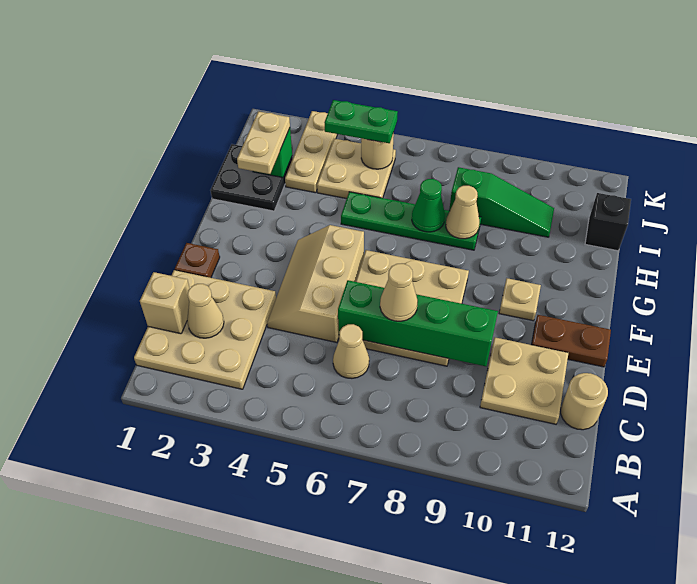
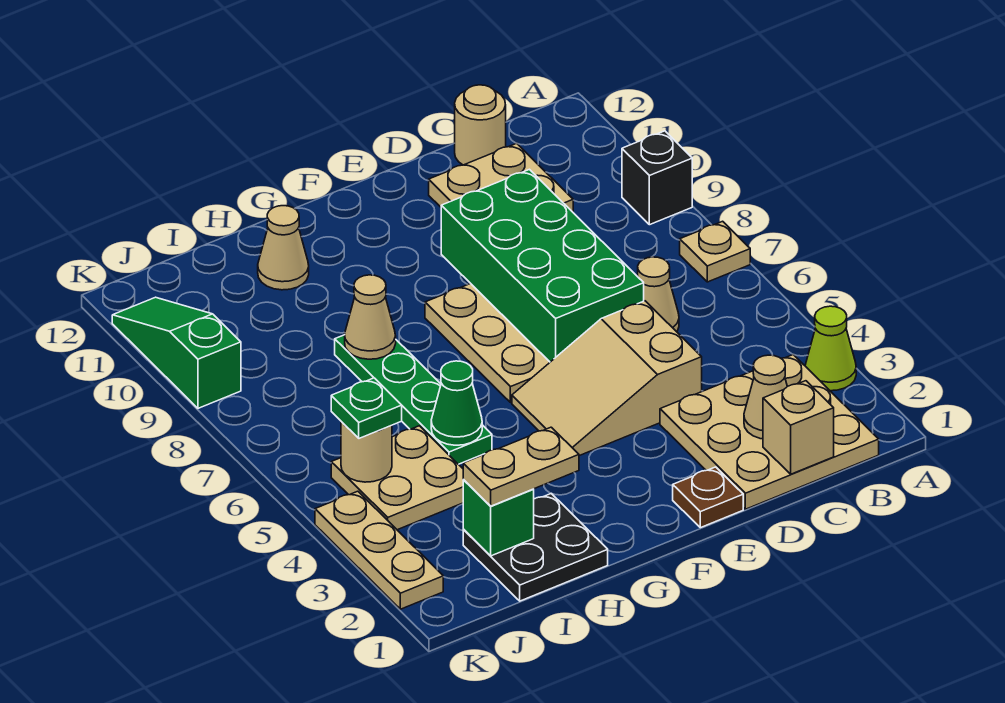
none -> lime cone A3 level 1
tan slope D4:F5 level 1 top 5 -> tan slope D4:F5 level 1 top D
green brick D6:D9 level 2 -> green brick D6:E9 level 2
tan cone D7 level 3 -> tan cone H11 level 1
brown plate E11:E12 level 1 -> none
tan plate F10 level 1 -> tan plate A7 level 1
green cone H7 level 2 -> green cone H5 level 2
tan plate I3:K3 level 1 -> tan plate K2:K4 level 1
green slope I8:I10 level 1 top 8 -> green slope K9:K11 level 1 top 9
black brick I12 level 1 -> black brick A9 level 1
green plate J4:J5 level 3 -> green plate J5 level 3

